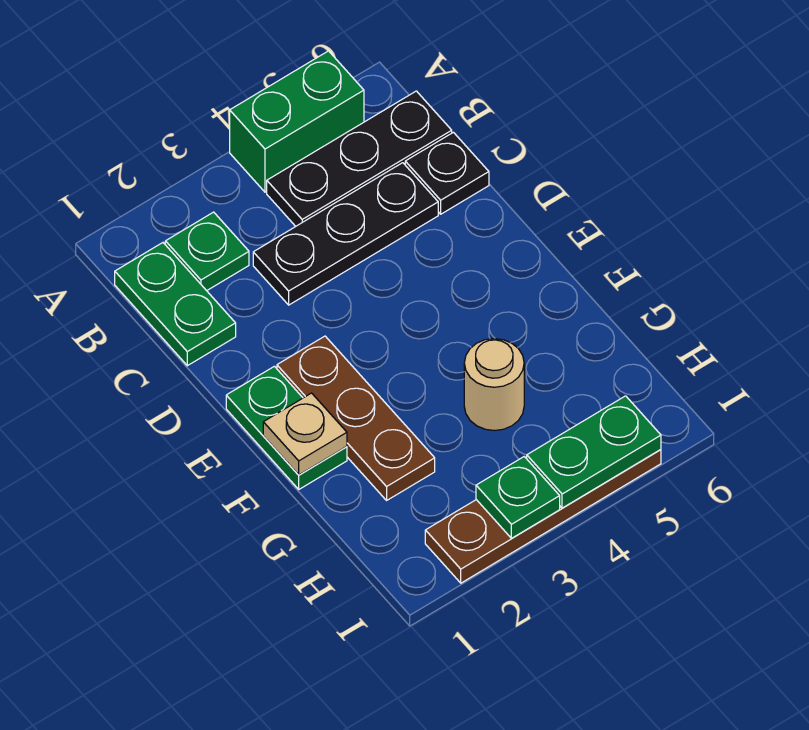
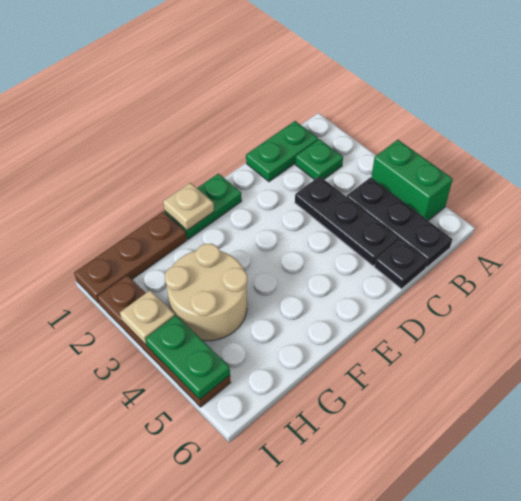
brown plate E2:G2 level 1 -> brown plate G1:I1 level 1
tan round brick G4 level 1 -> tan round brick G3:H4 level 1
green plate I3 level 2 -> tan plate I3 level 2

